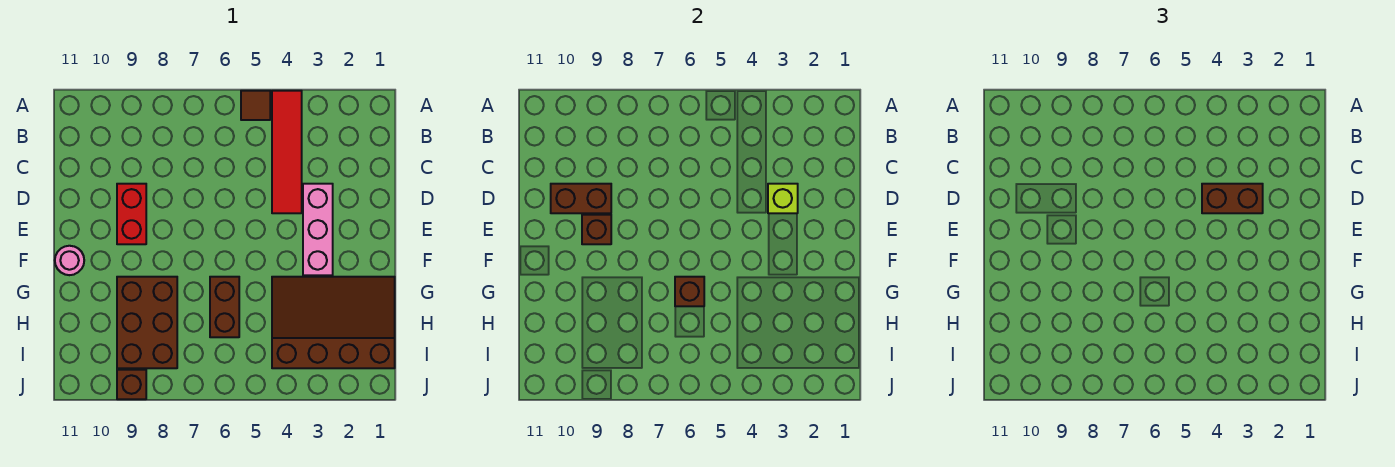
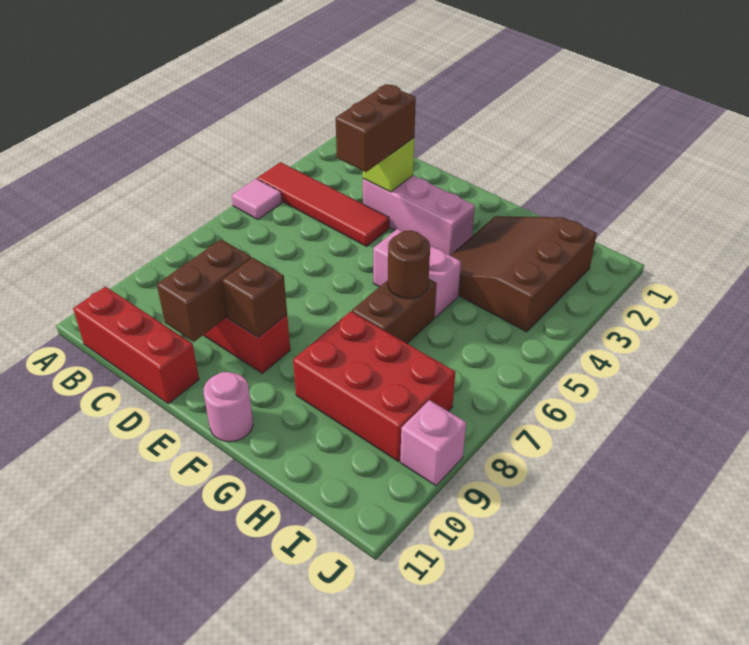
brown tile A5 level 1 -> pink tile A5 level 1
none -> red brick B11:D11 level 1
none -> pink brick F5:G5 level 1
brown slope G1:I4 level 1 top I -> brown slope G2:I4 level 1 top I
brown brick G6:H6 level 1 -> brown brick G6:G7 level 1
brown brick G6 level 2 -> brown round brick G6 level 2
brown brick G8:I9 level 1 -> red brick G8:I9 level 1
brown brick J9 level 1 -> pink brick J9 level 1

